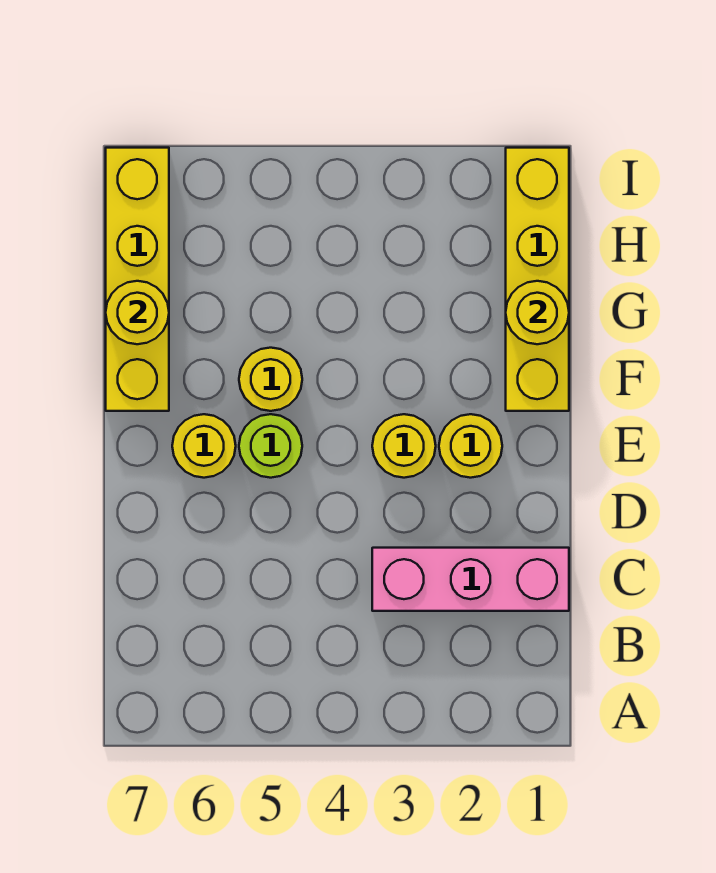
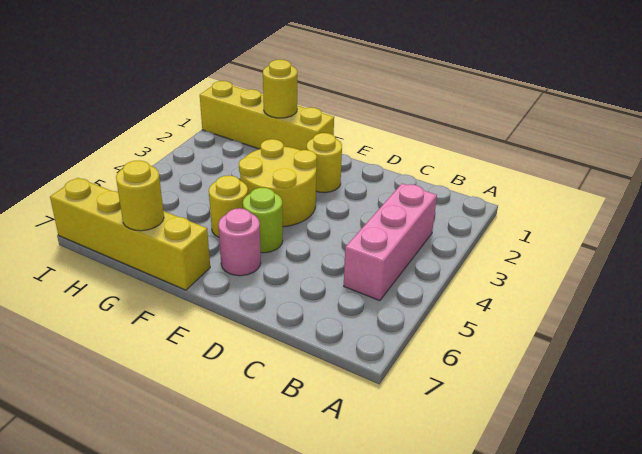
pink brick C1:C3 level 1 -> pink brick B3:B5 level 1
yellow round brick E3 level 1 -> yellow round brick E3:F4 level 1
yellow round brick E6 level 1 -> pink round brick E6 level 1

